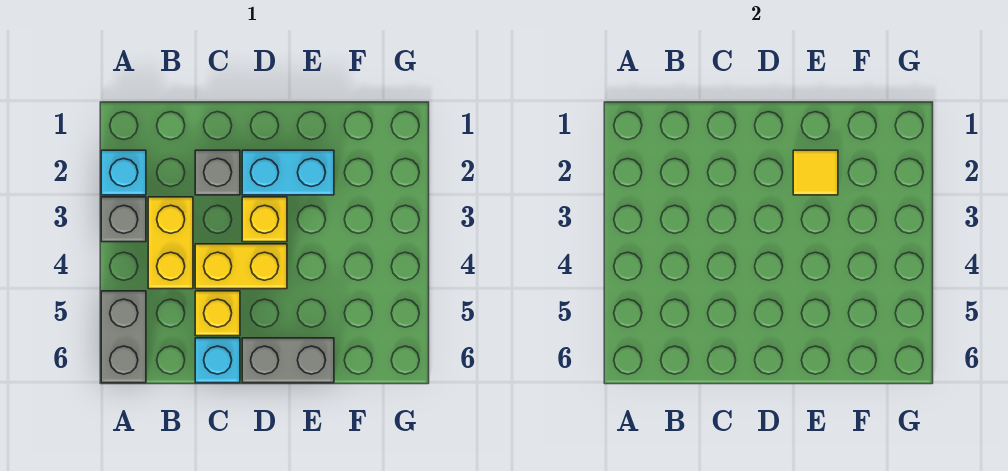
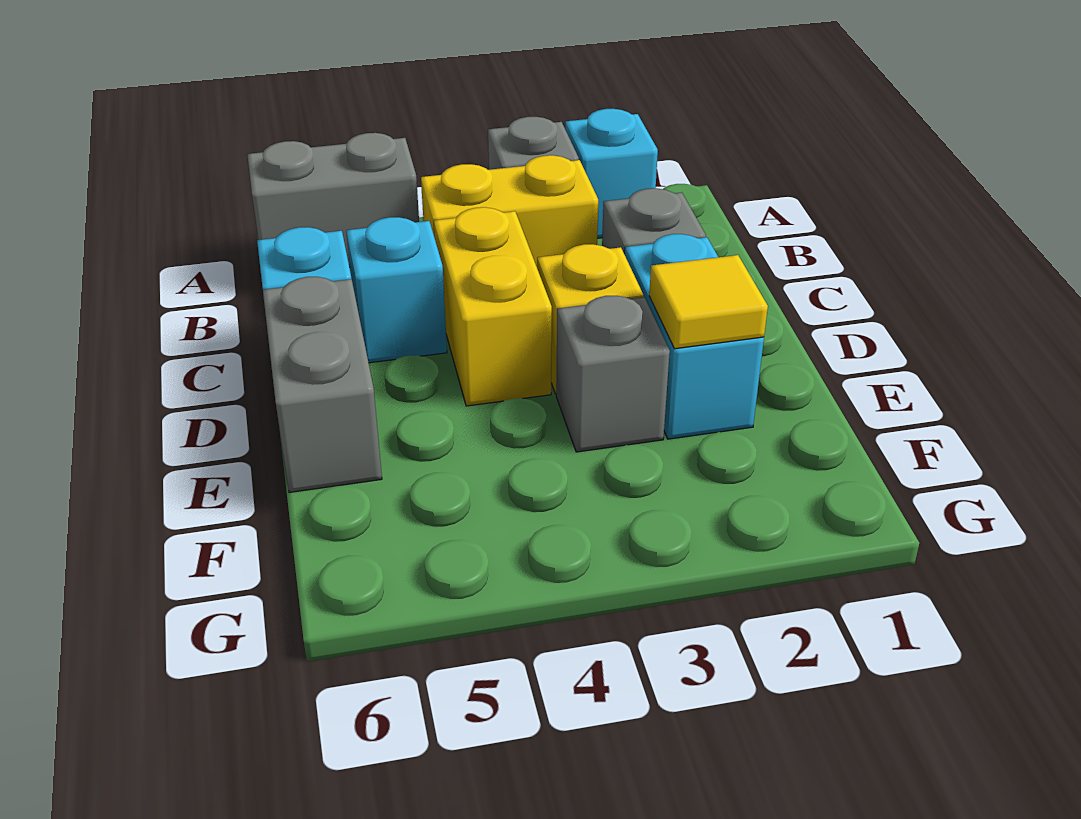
yellow brick C5 level 1 -> cyan brick C5 level 1
none -> grey brick E3 level 1

